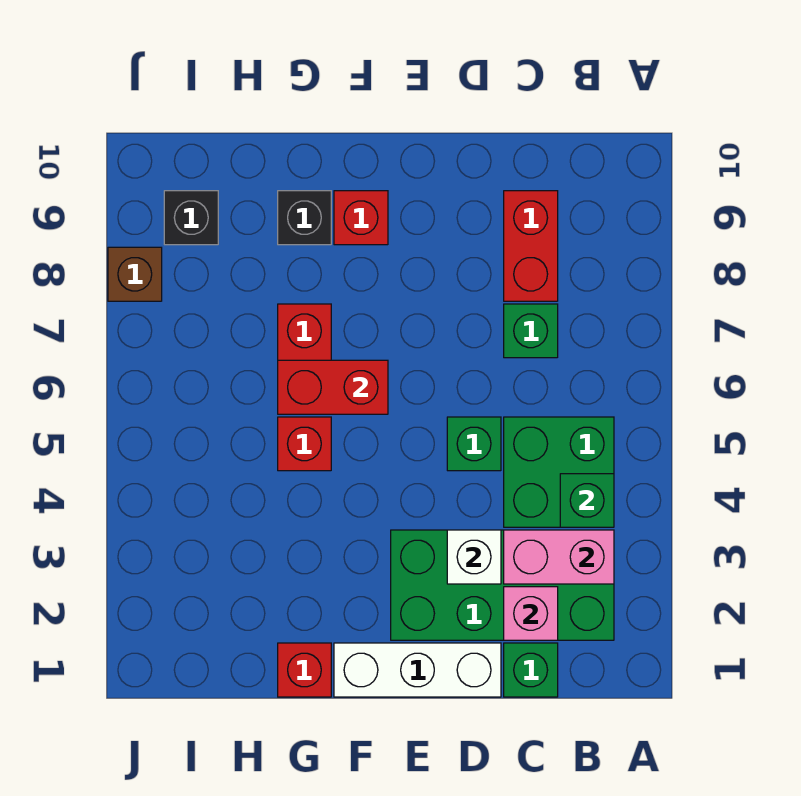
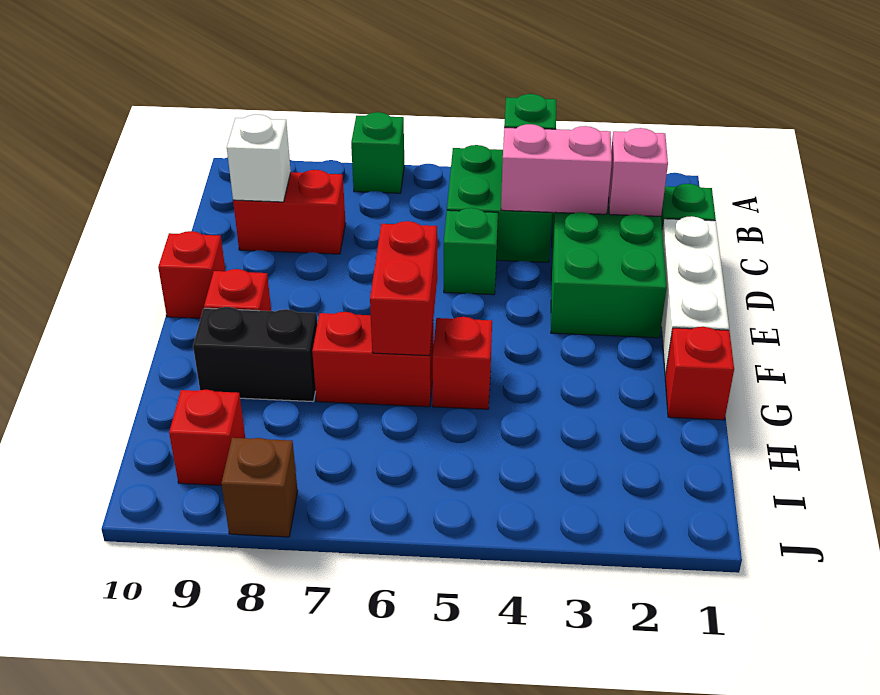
pink brick B3:C3 level 2 -> pink brick C3:C4 level 2
green brick C7 level 1 -> green brick A7 level 1
white brick D3 level 2 -> white brick C9 level 2
none -> red brick E10 level 1
black brick G9 level 1 -> black brick G8:G9 level 1
black brick I9 level 1 -> red brick I9 level 1

